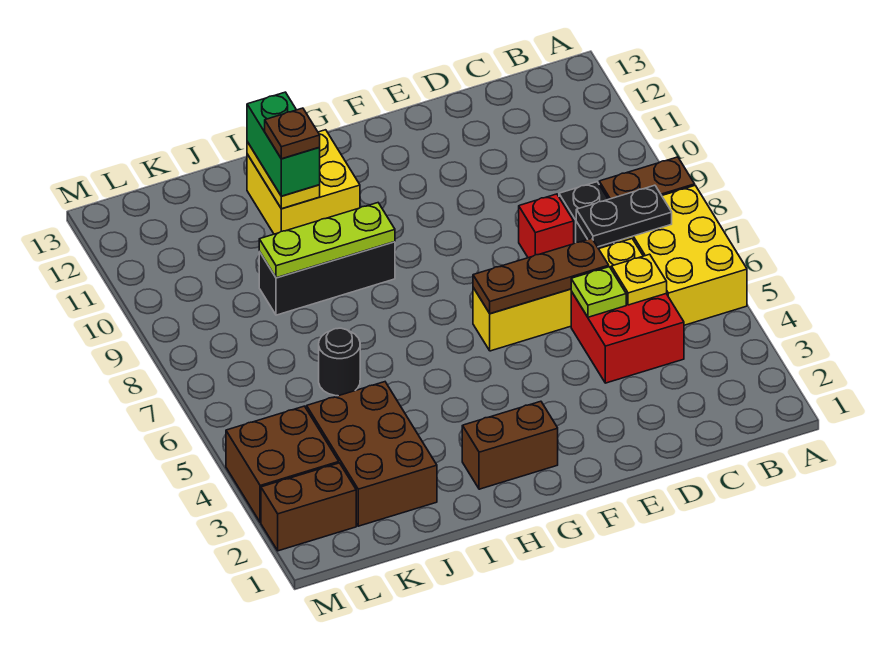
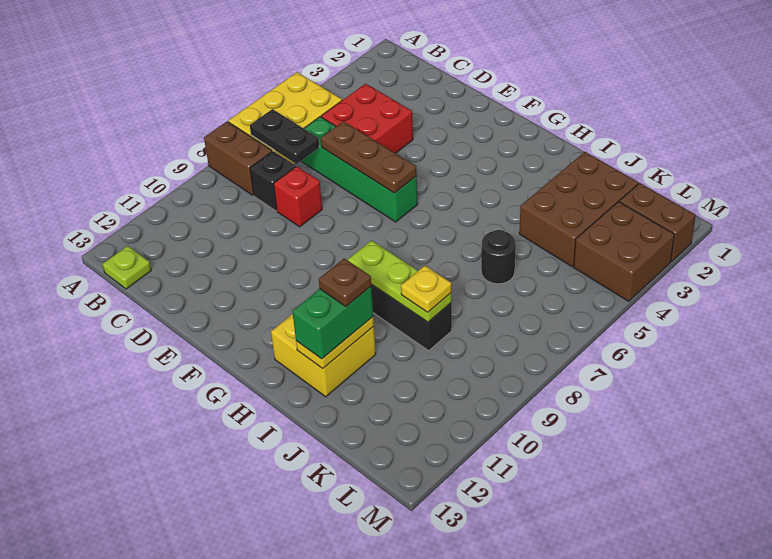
yellow plate C5 level 2 -> yellow plate J9 level 3
yellow brick C6:F6 level 1 -> green brick C6:F6 level 1
lime plate D5 level 2 -> lime plate B13 level 1
brown brick G2:H2 level 1 -> none

